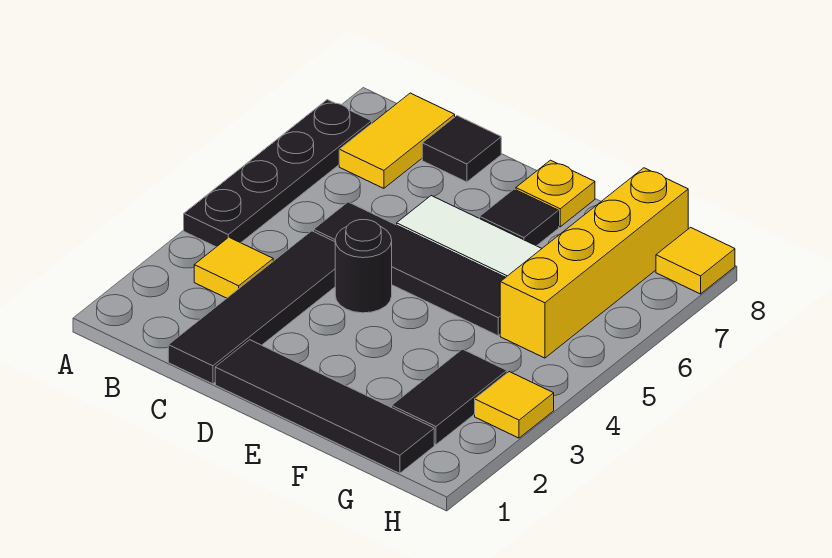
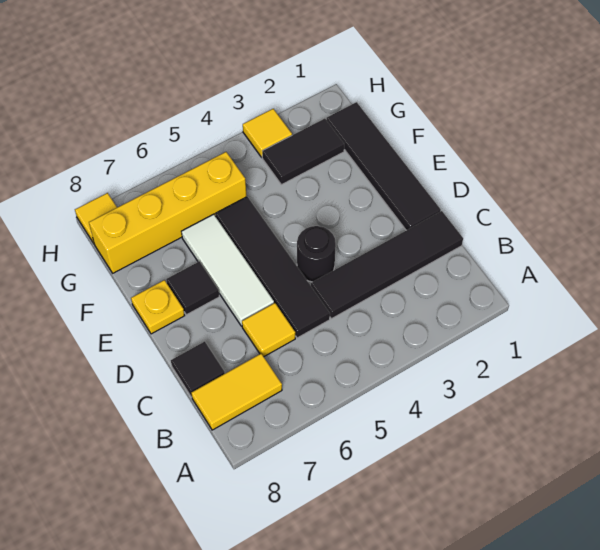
black plate A4:A7 level 1 -> none
yellow tile B3 level 1 -> yellow tile C6 level 1

